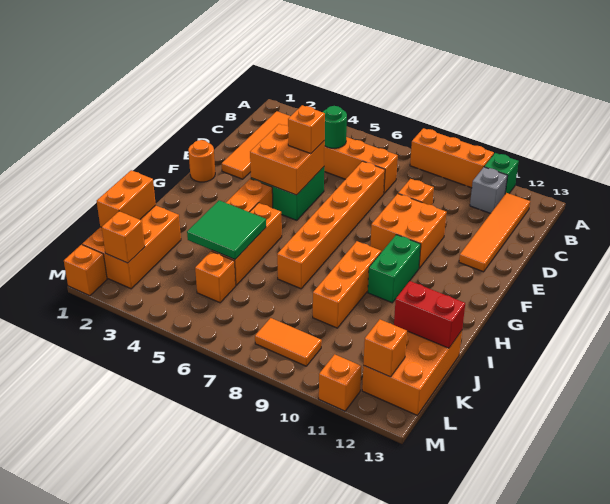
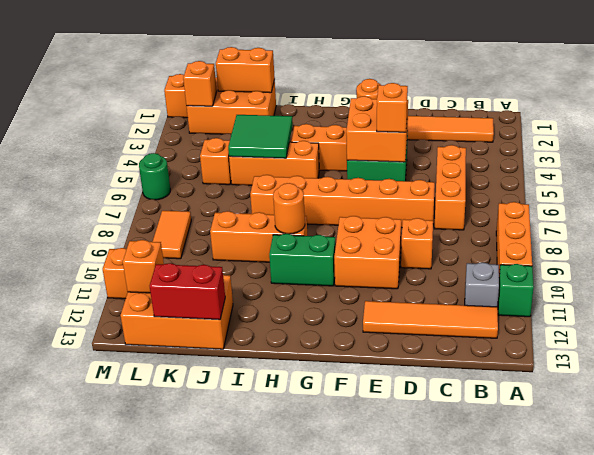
green round brick C5 level 2 -> green round brick M6 level 1
none -> orange round brick H9 level 2
red brick J12:J13 level 2 -> red brick J13:K13 level 2

